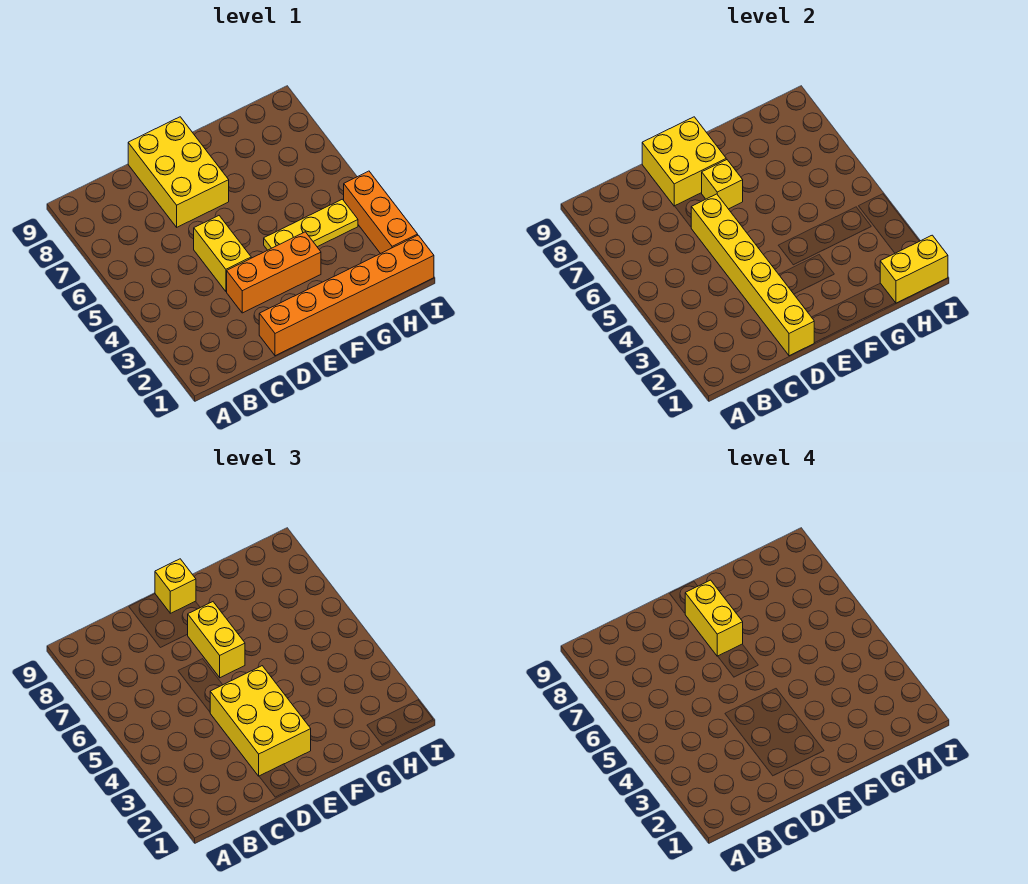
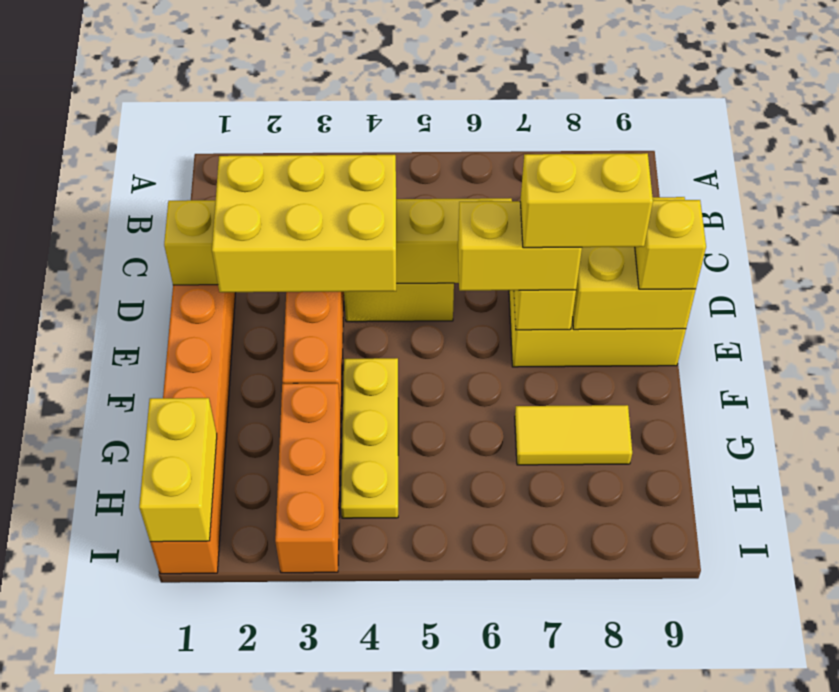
none -> yellow tile G7:G8 level 1
orange brick I2:I4 level 1 -> orange brick G3:I3 level 1

